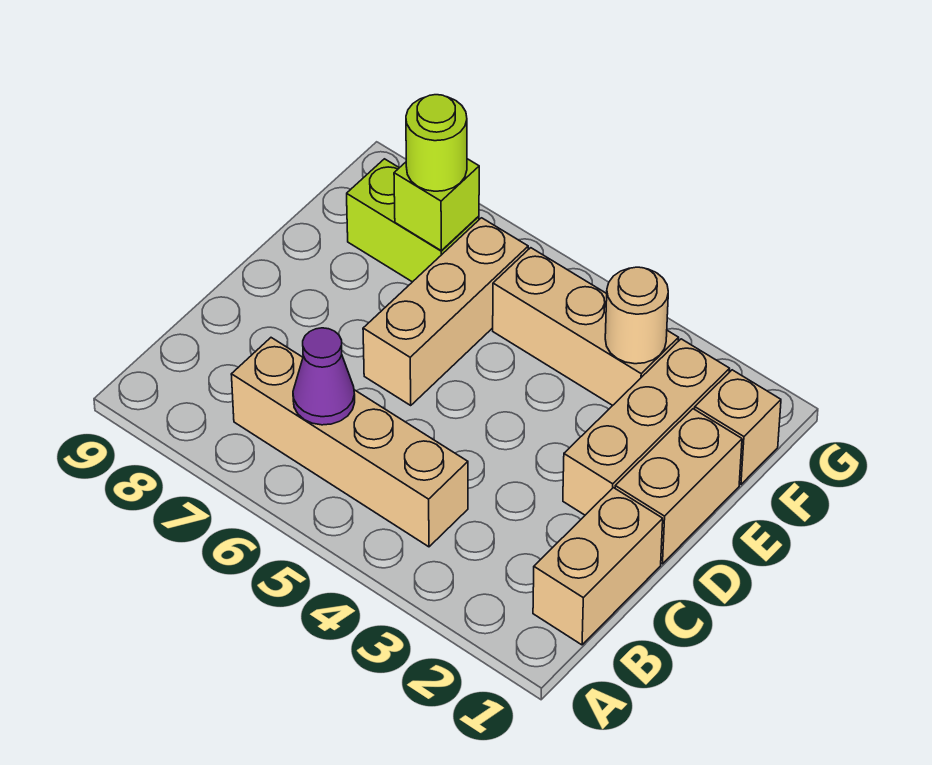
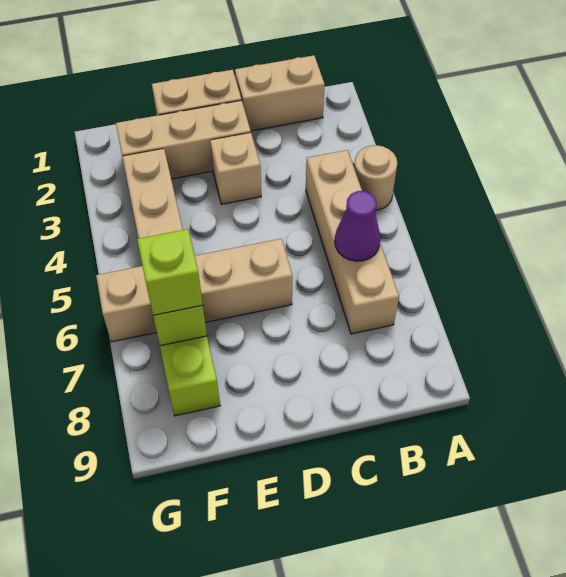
tan brick D6:F6 level 1 -> tan brick D6:G6 level 1
tan brick F1 level 1 -> tan brick D3 level 1
tan round brick F3 level 2 -> tan round brick A4 level 1
lime round brick F7 level 3 -> lime brick F7 level 3

